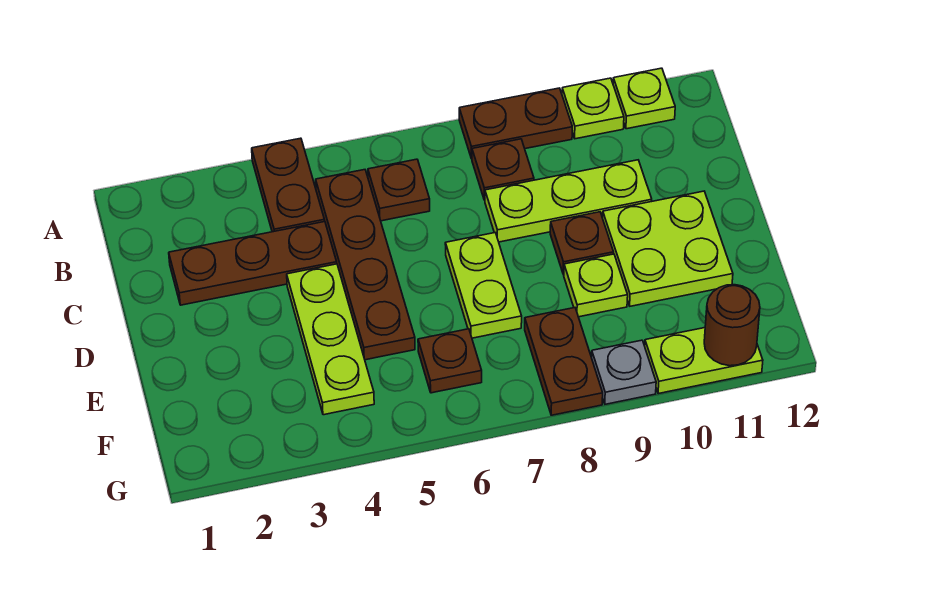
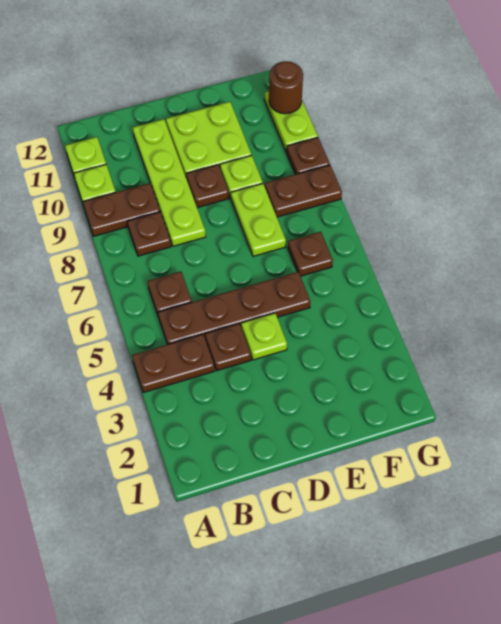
brown plate A8:A9 level 1 -> brown plate A9:B9 level 1
brown plate C2:C4 level 1 -> brown plate C4 level 1
lime plate C8:C10 level 1 -> lime plate C8:C11 level 1
lime plate D4:F4 level 1 -> lime plate D4 level 1
lime plate D7:E7 level 1 -> lime plate E7:E8 level 1
grey plate G9 level 1 -> brown plate G9 level 1

